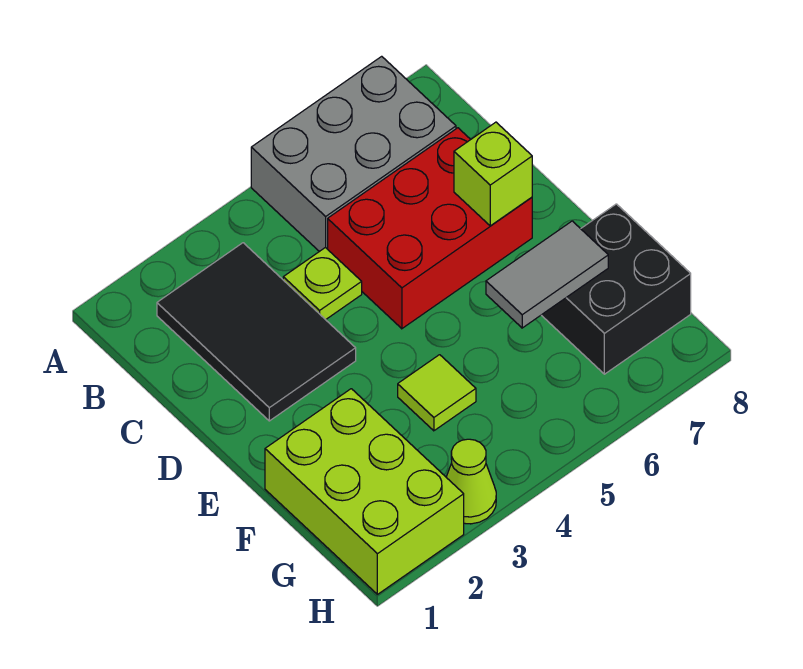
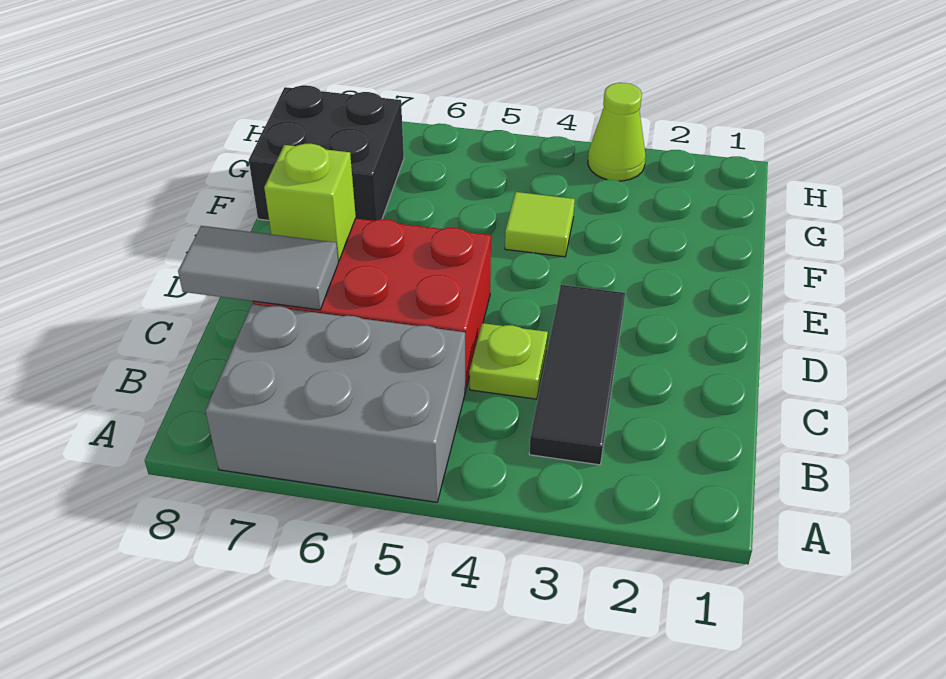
black tile B2:D3 level 1 -> black tile B3:D3 level 1
lime brick F1:H2 level 1 -> none
grey tile F6:F7 level 2 -> grey tile C7:C8 level 2

